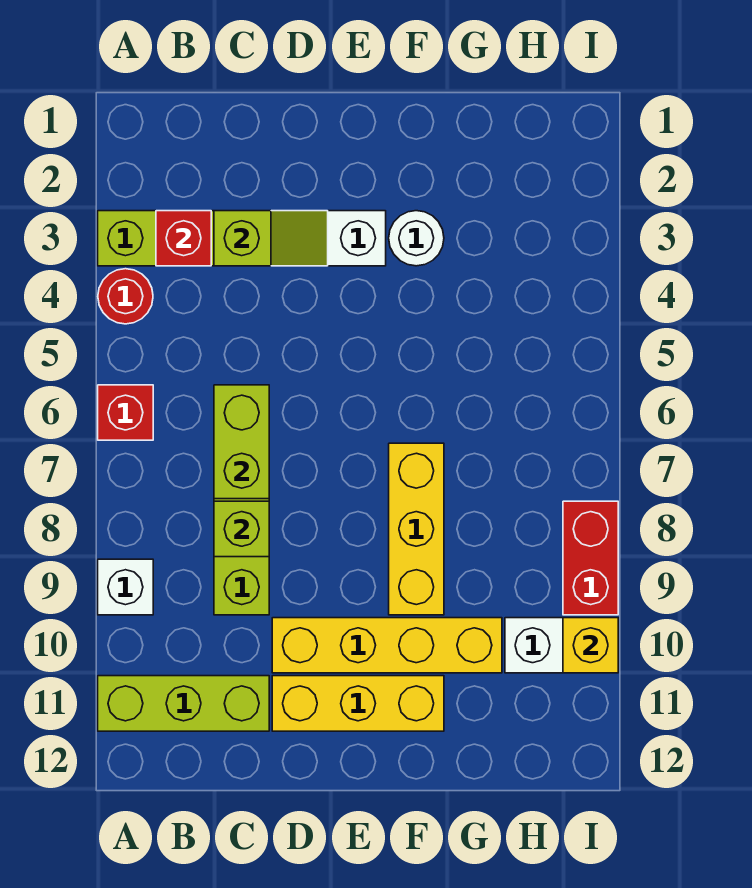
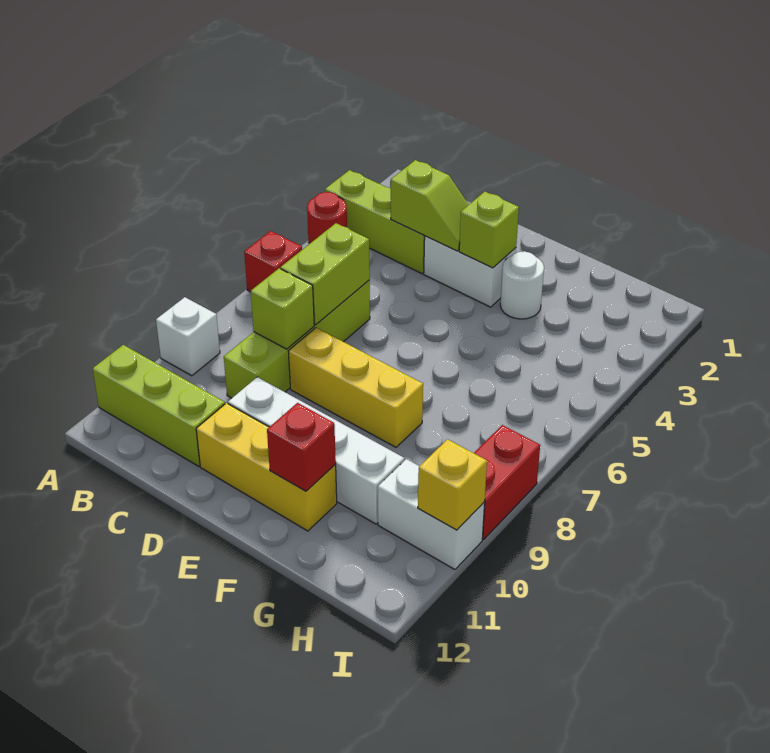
red brick B3 level 2 -> red brick F11 level 2
yellow brick D10:G10 level 1 -> white brick D10:G10 level 1
none -> lime brick E3 level 2
yellow brick F7:F9 level 1 -> yellow brick D8:F8 level 1

